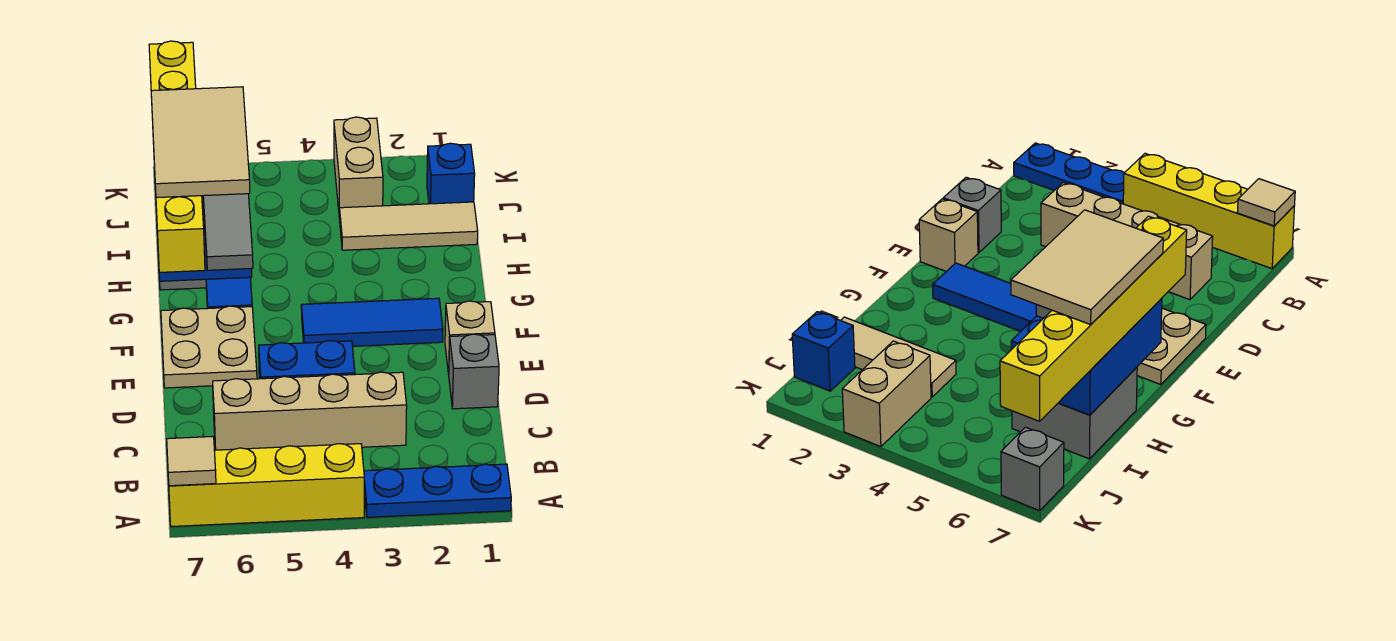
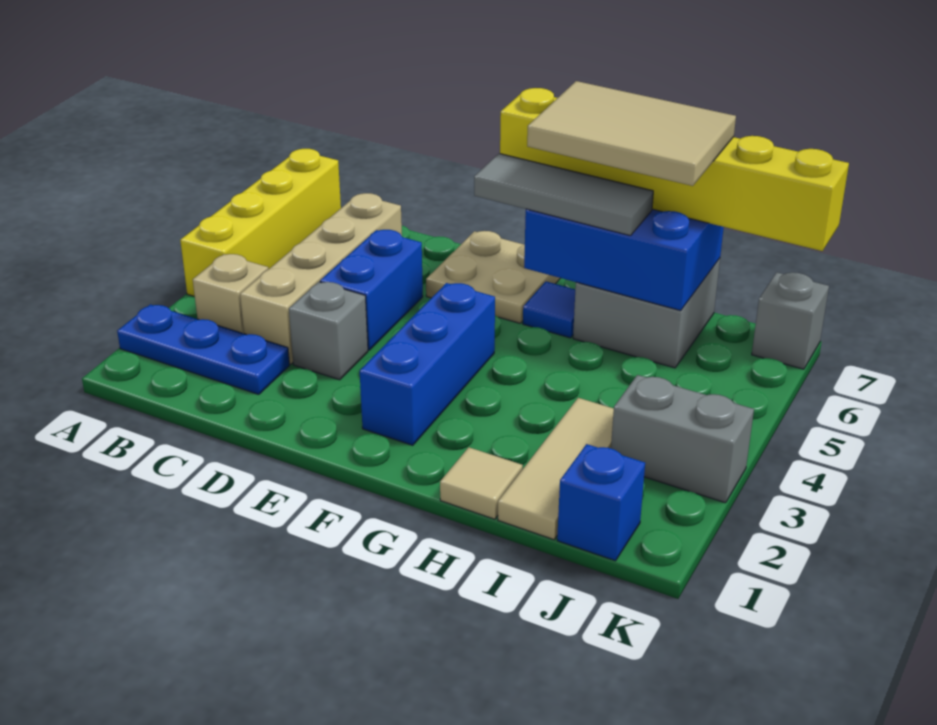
blue plate A1:A3 level 1 -> blue plate A2:C2 level 1
tan tile A7 level 2 -> tan tile H1 level 1
grey brick D1 level 1 -> grey brick D3 level 1
tan brick E1 level 1 -> tan brick B3 level 1
blue tile F2:F4 level 1 -> blue brick F2:F4 level 1
tan brick J3:K3 level 1 -> grey brick J3:K3 level 1

